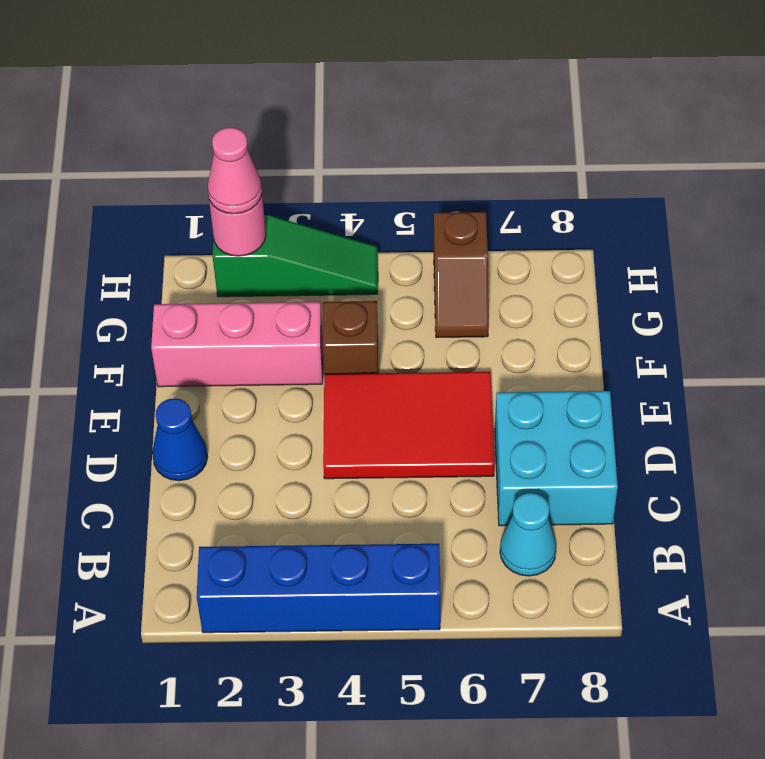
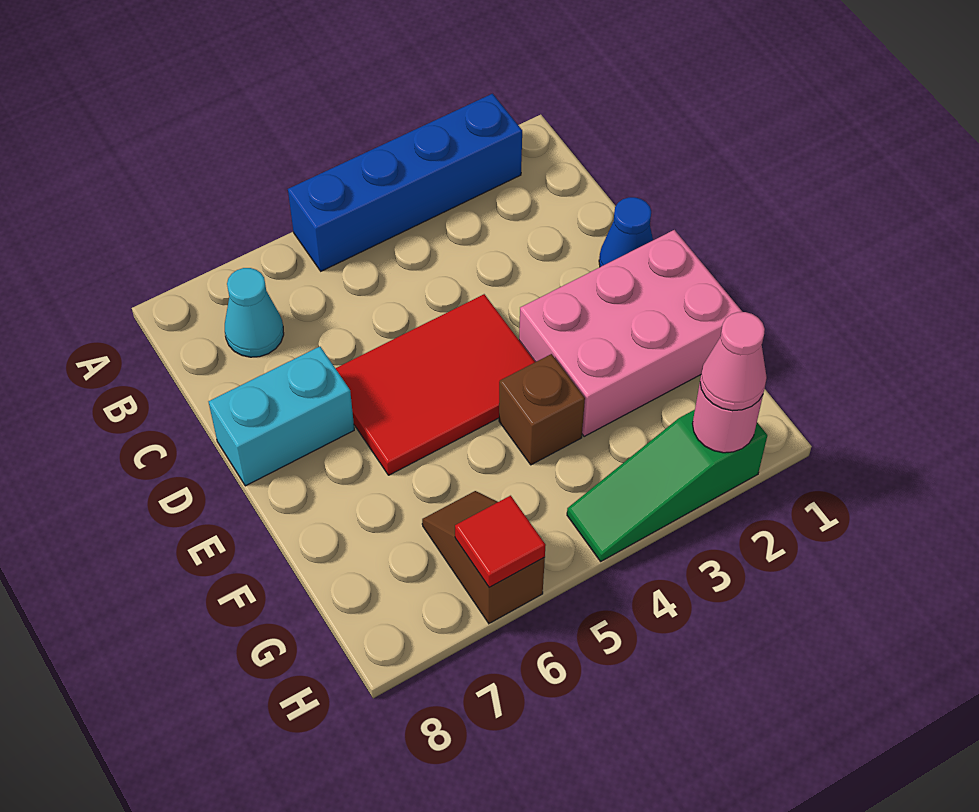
cyan brick C7:D8 level 1 -> cyan brick D7:D8 level 1
pink brick F1:F3 level 1 -> pink brick E1:F3 level 1
none -> red tile H6 level 2

